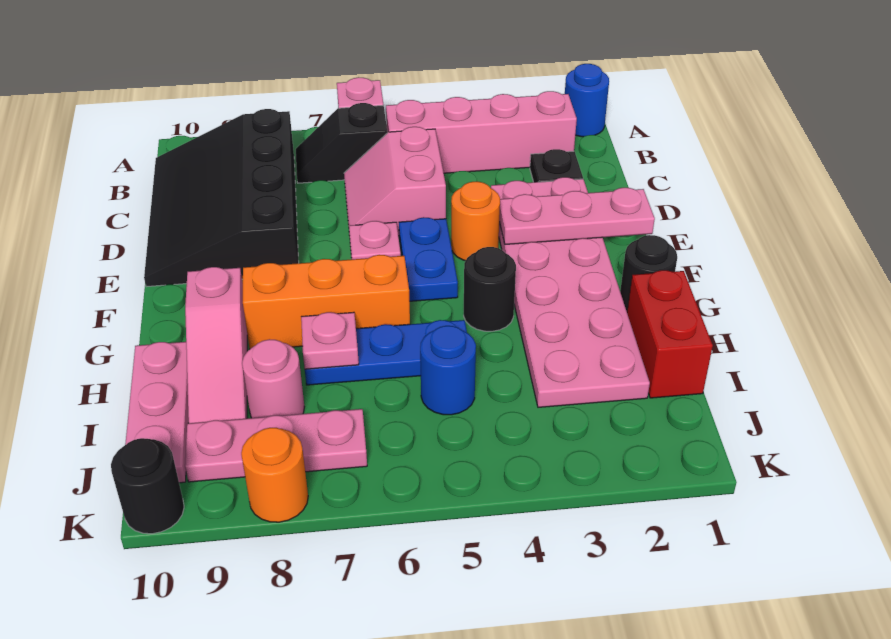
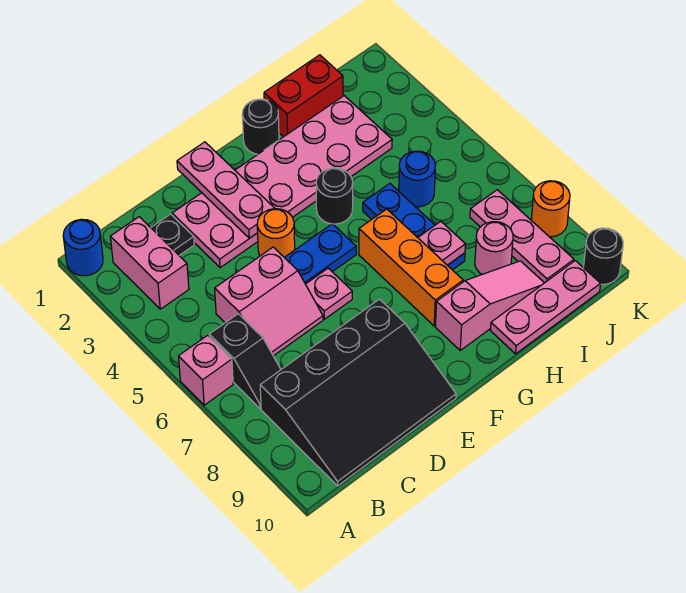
pink brick B2:B5 level 1 -> pink brick B2:B3 level 1

